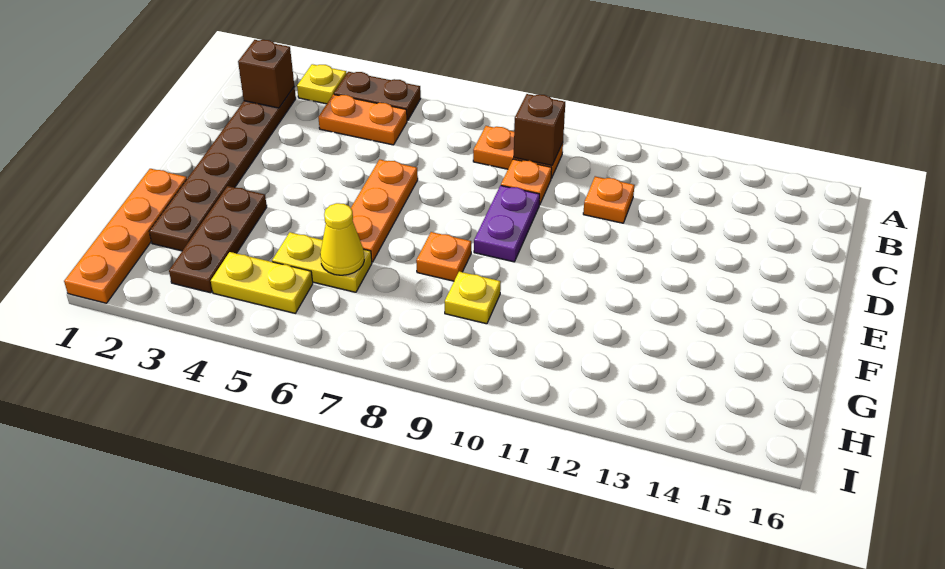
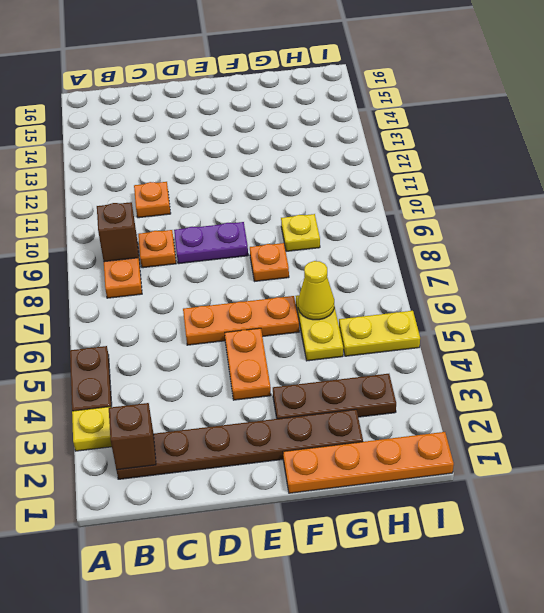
orange plate B4:B5 level 1 -> orange plate E4:E5 level 1
yellow plate H4:H5 level 1 -> yellow plate H5:I5 level 1

